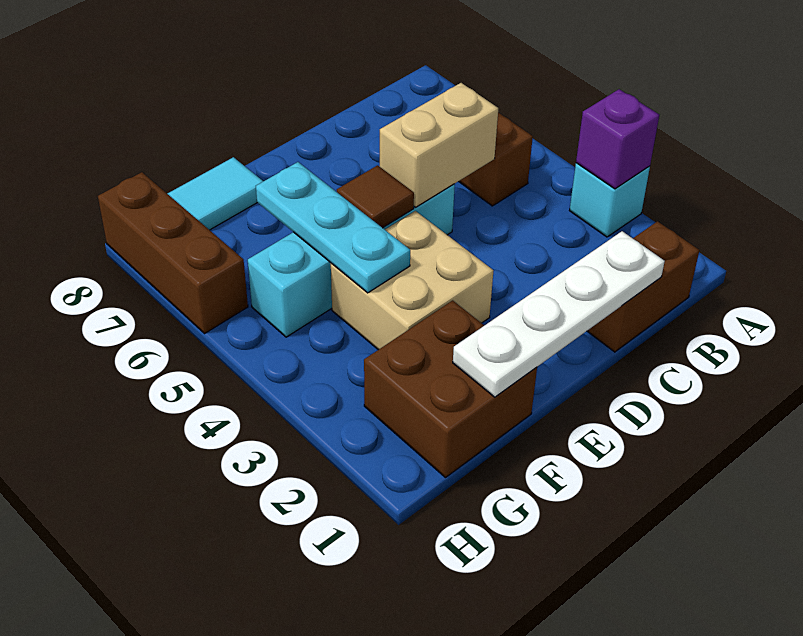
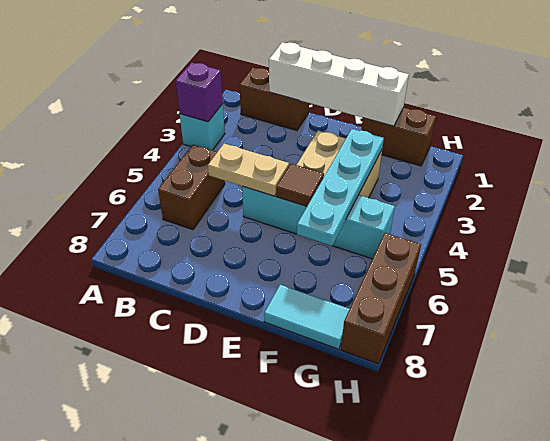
white plate C1:F1 level 2 -> white brick C1:F1 level 2
tan brick C5:D5 level 2 -> tan plate C5:D5 level 2
brown brick F1:G2 level 1 -> brown brick F1:G1 level 1
cyan plate F4:F6 level 2 -> cyan plate F3:F6 level 2

